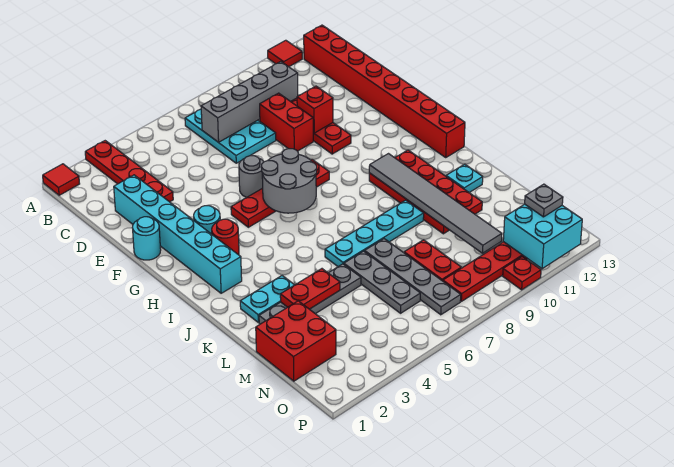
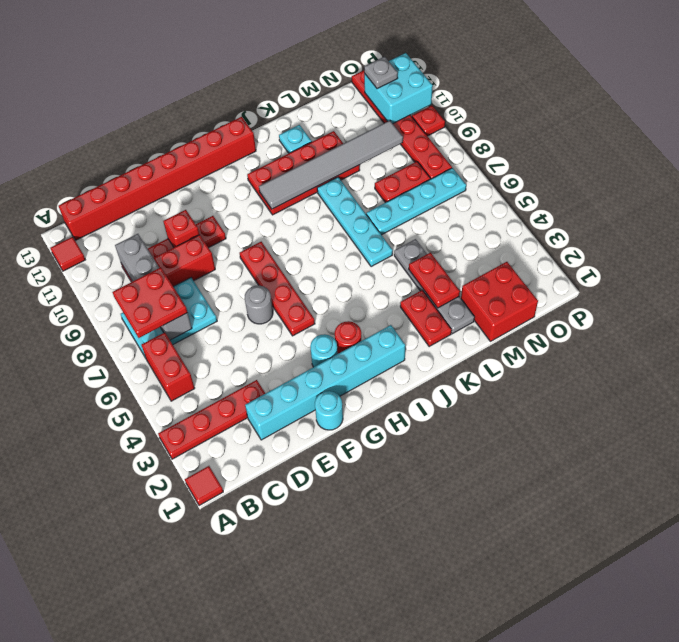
none -> red brick B5:B6 level 1
none -> red plate B7:C8 level 3
grey round brick G6:H7 level 2 -> none
cyan plate K2:K3 level 1 -> red plate K2:K3 level 1
grey plate L6:N6 level 1 -> none
grey plate L7:O7 level 1 -> cyan plate L7:O7 level 1

